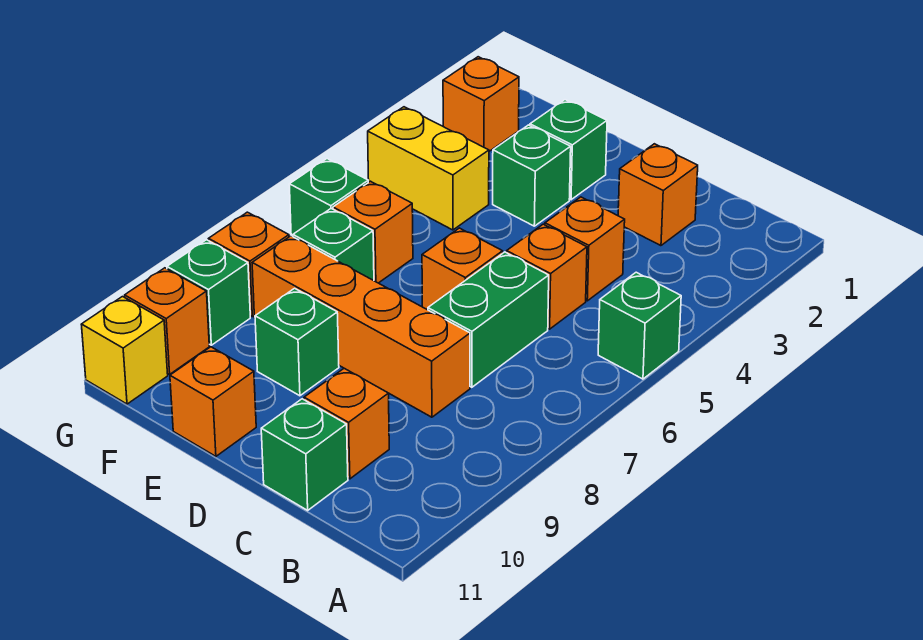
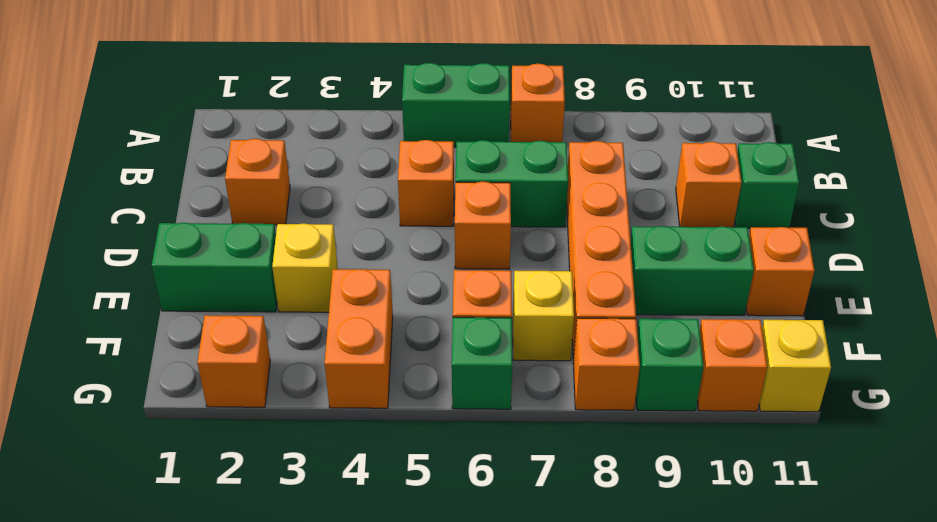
green brick A5 level 1 -> green brick A5:A6 level 1
orange brick C4 level 1 -> orange brick A7 level 1
green brick E2 level 1 -> green brick E1:E2 level 1
green brick E3 level 1 -> yellow brick E3 level 1
green brick E9 level 1 -> green brick E9:E10 level 1
yellow brick F4:G4 level 1 -> orange brick F4:G4 level 1
green brick F7 level 1 -> yellow brick F7 level 1

